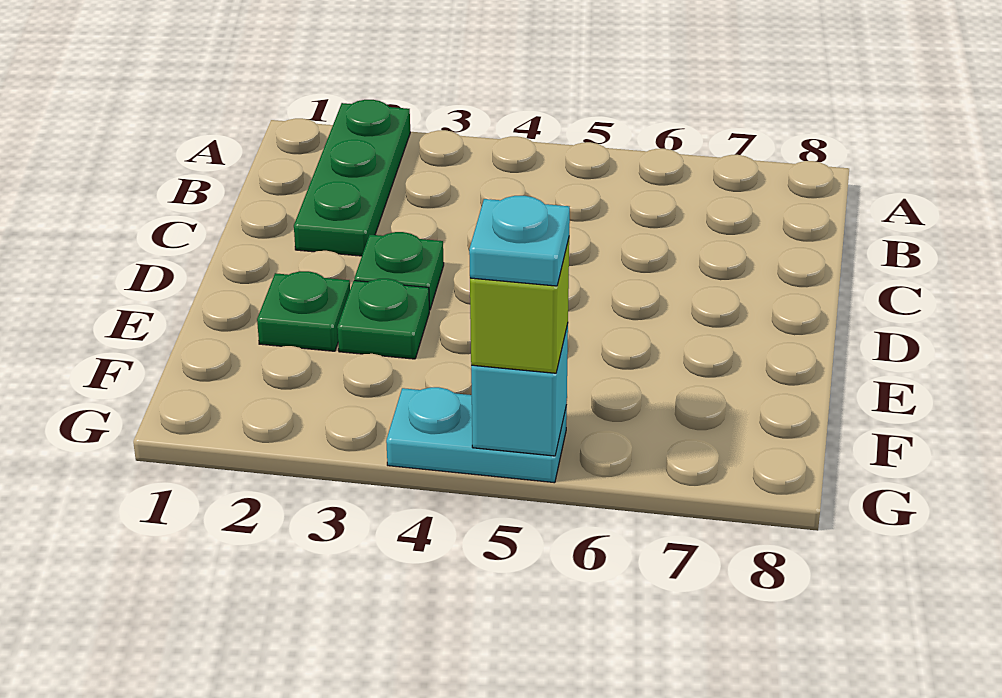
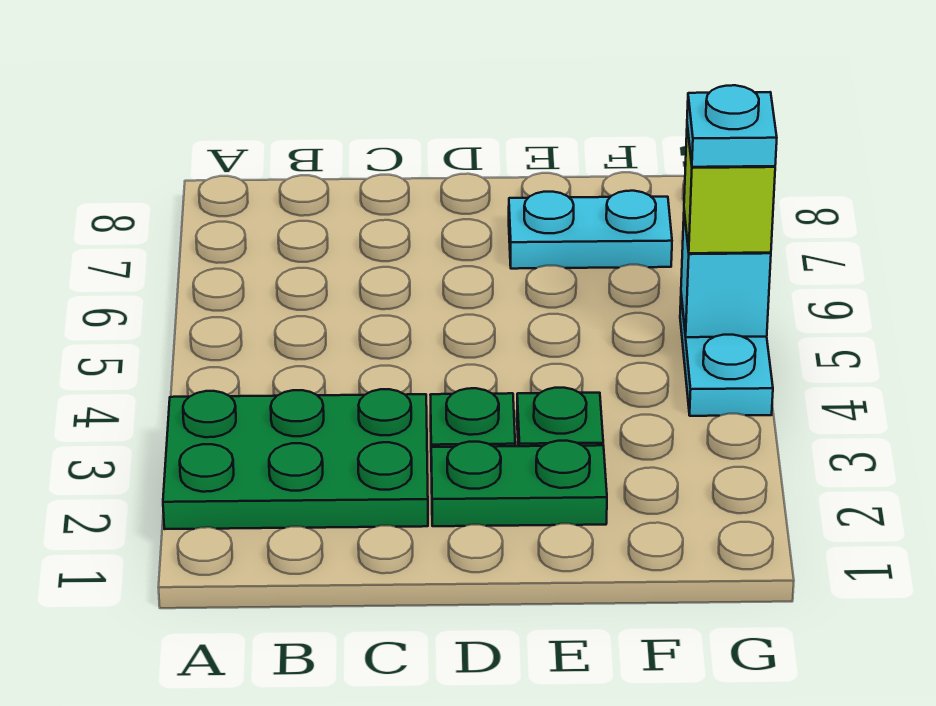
green plate A2:C2 level 1 -> green plate A2:C3 level 1
green plate E2 level 1 -> green plate D2:E2 level 1
none -> cyan plate E7:F7 level 1

